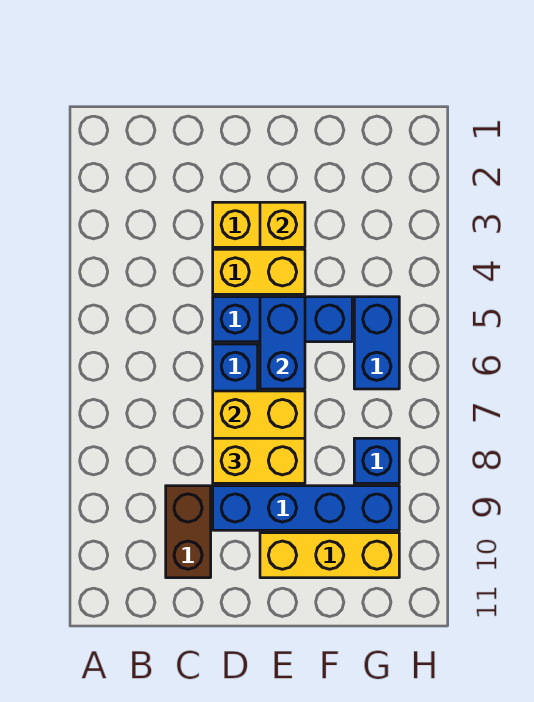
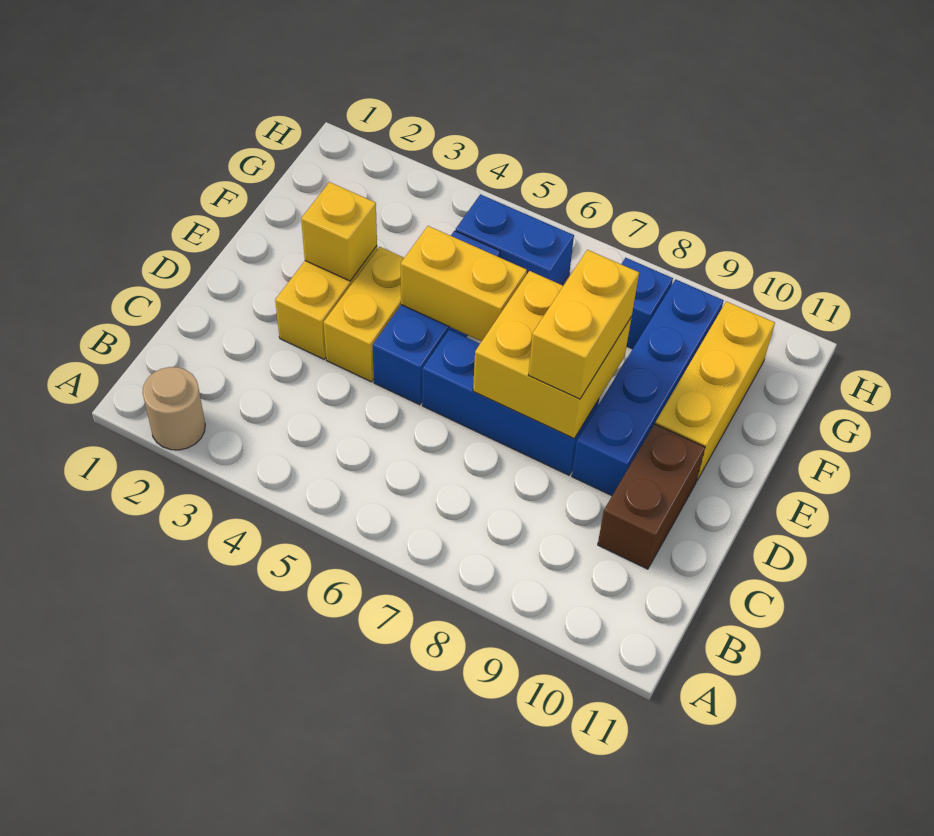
none -> tan round brick A2 level 1
brown brick C9:C10 level 1 -> brown brick C10:D10 level 1
blue brick E5:E6 level 2 -> yellow brick E5:E6 level 2

